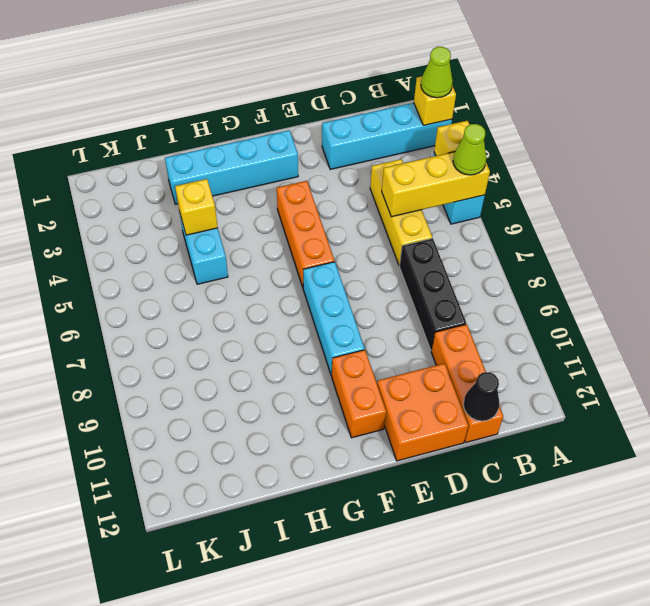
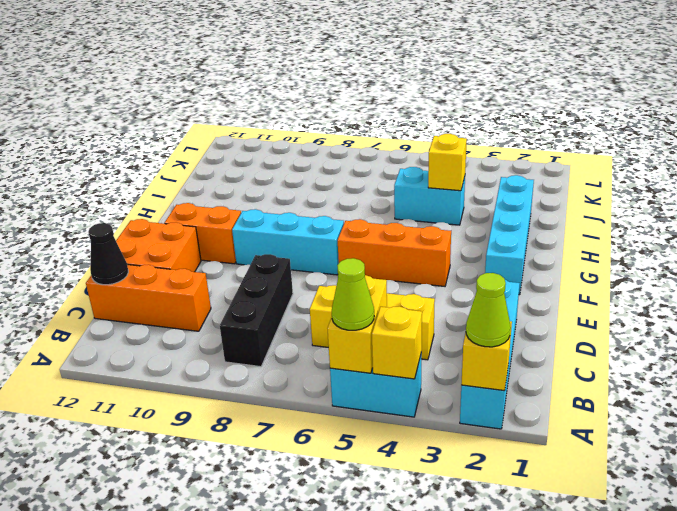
yellow brick A5:C5 level 2 -> yellow brick A5:B5 level 2
black brick C7:C9 level 1 -> black brick B8:D8 level 1

